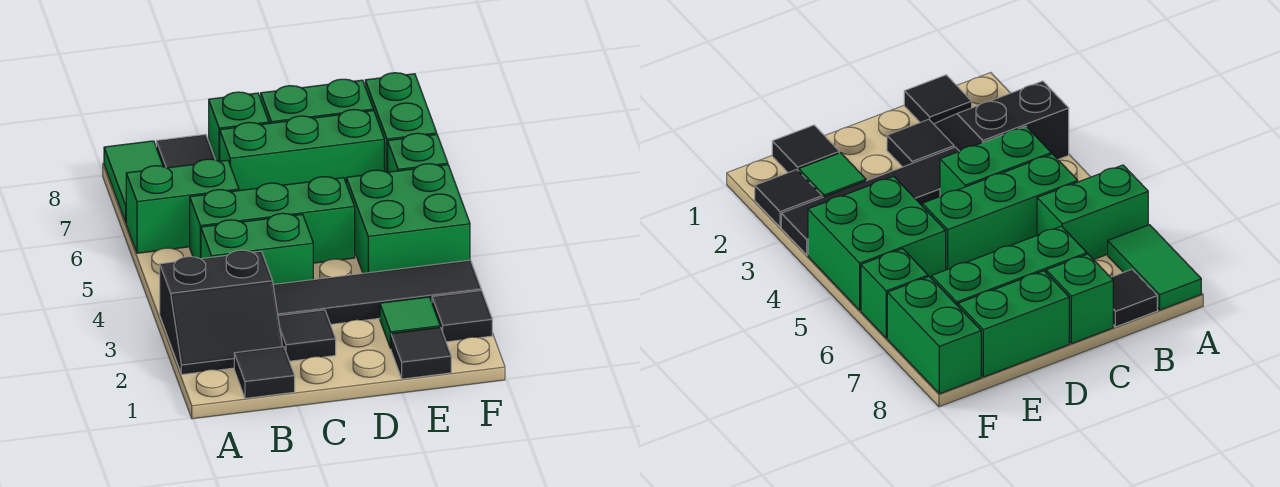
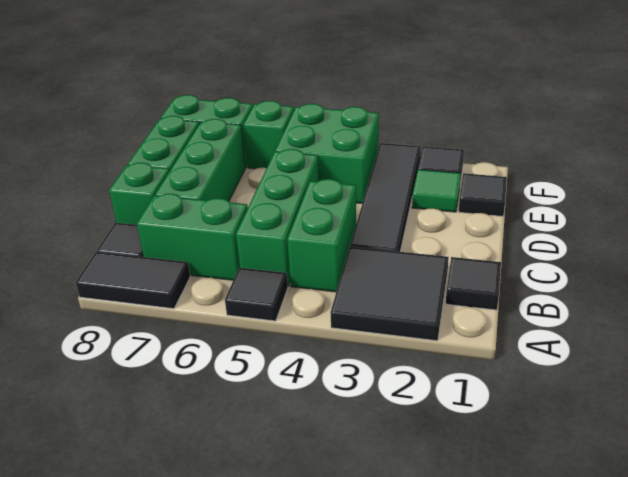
black slope A2:B3 level 1 top 3 -> black tile A2:B3 level 1
green brick A6:B6 level 1 -> green brick B6:B7 level 1
green tile A7:A8 level 1 -> black tile A7:A8 level 1
black tile C2 level 1 -> black tile A5 level 1

